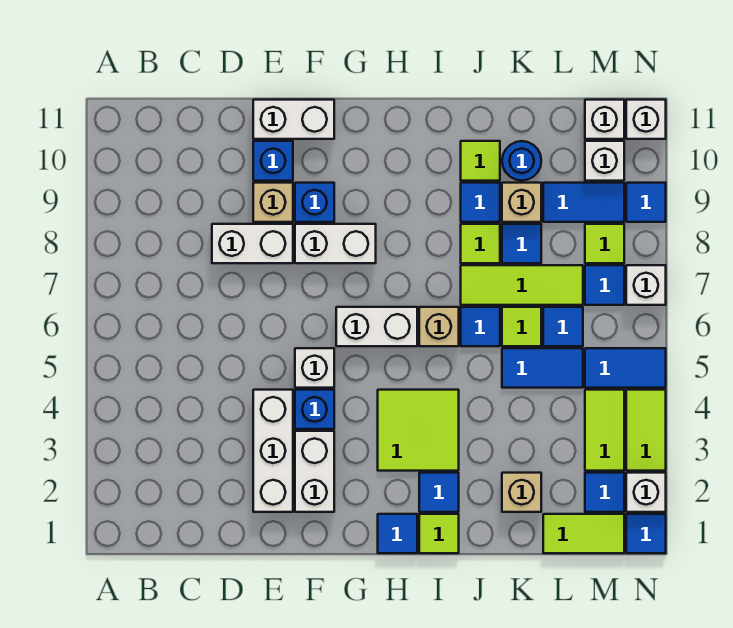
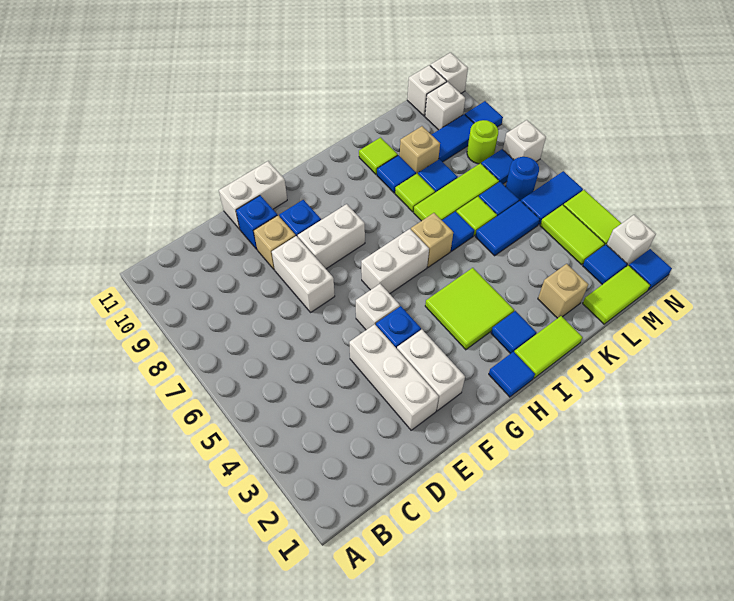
white brick D8:E8 level 1 -> white brick E7:E8 level 1
lime tile I1 level 1 -> lime tile I1:J1 level 1
blue round brick K10 level 1 -> blue round brick M6 level 1
lime tile M8 level 1 -> lime round brick M8 level 1

